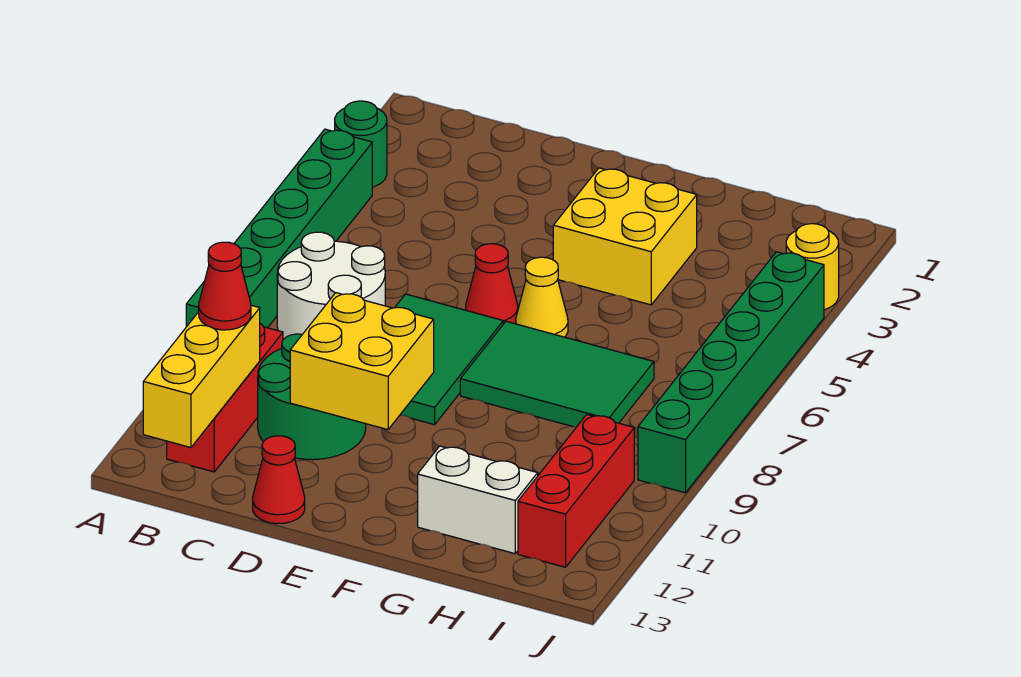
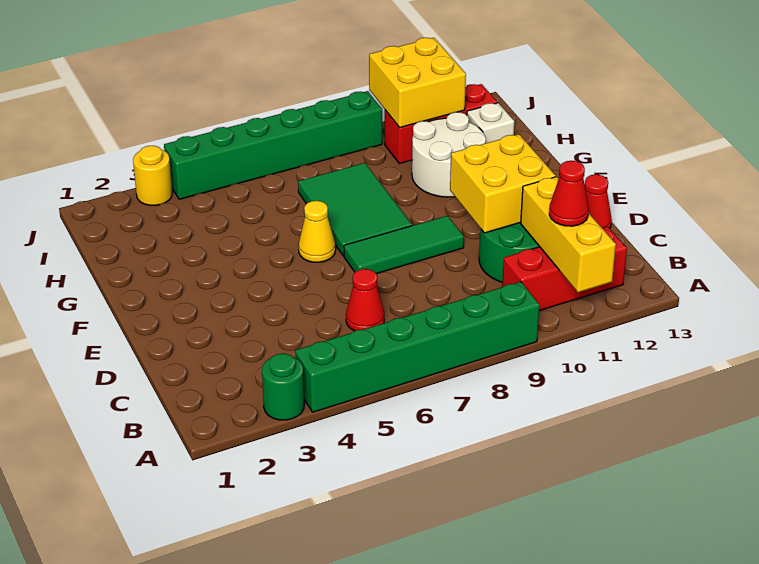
white round brick B7:C8 level 1 -> white round brick G10:H11 level 1
yellow brick B11:B13 level 2 -> yellow brick A11:C11 level 2
green tile D7:E9 level 1 -> green tile E7:E9 level 1
red cone E6 level 1 -> red cone C6 level 1
yellow brick F3:G4 level 1 -> yellow brick I10:J11 level 2
white brick G12:H12 level 1 -> white brick H12 level 1

